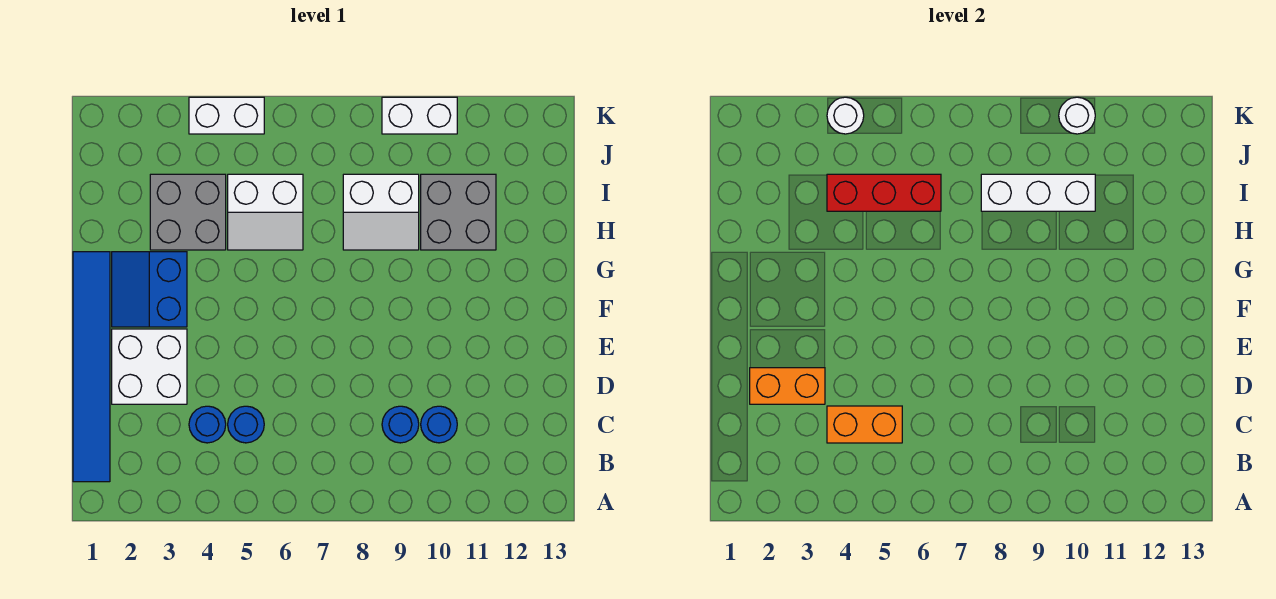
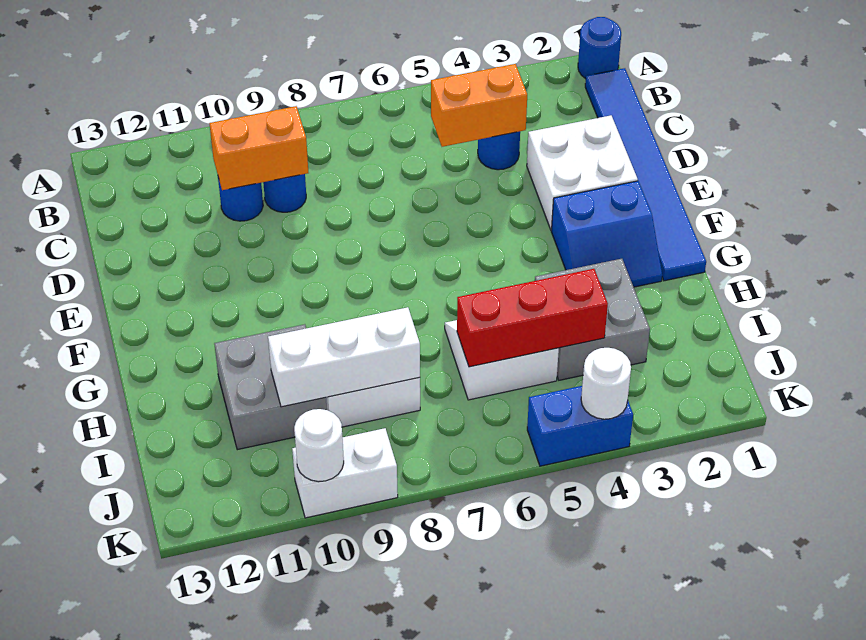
blue round brick C5 level 1 -> blue round brick A1 level 1
orange brick D2:D3 level 2 -> orange brick C9:C10 level 2
blue slope F2:G3 level 1 top 3 -> blue slope F2:G3 level 1 top F
white brick K4:K5 level 1 -> blue brick K4:K5 level 1

